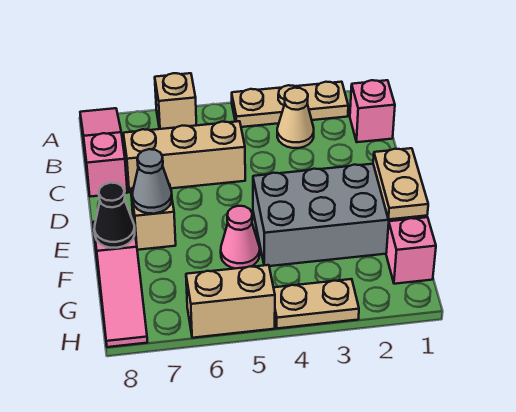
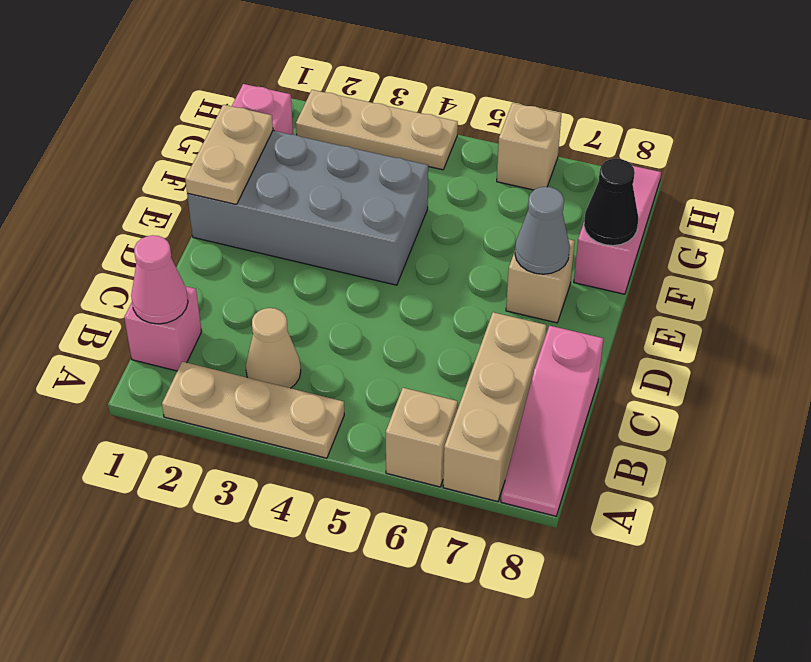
tan brick C5:C7 level 1 -> tan brick A7:C7 level 1
pink cone F5 level 1 -> pink cone B1 level 2
tan plate H3:H4 level 1 -> tan plate H2:H4 level 1
tan brick H5:H6 level 1 -> tan brick H6 level 1

